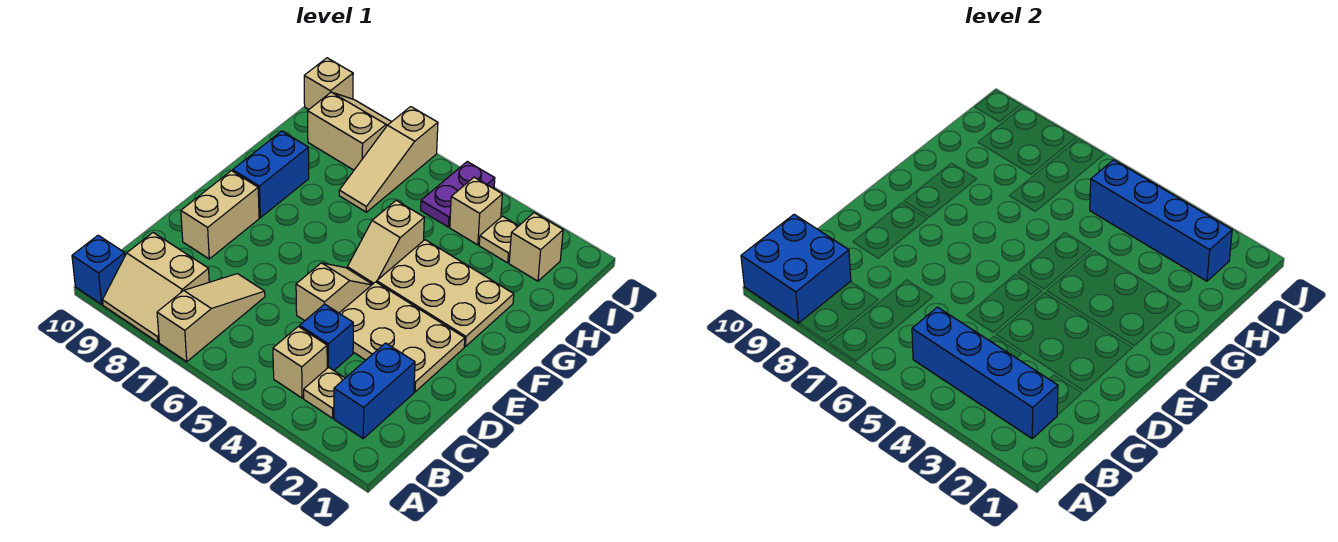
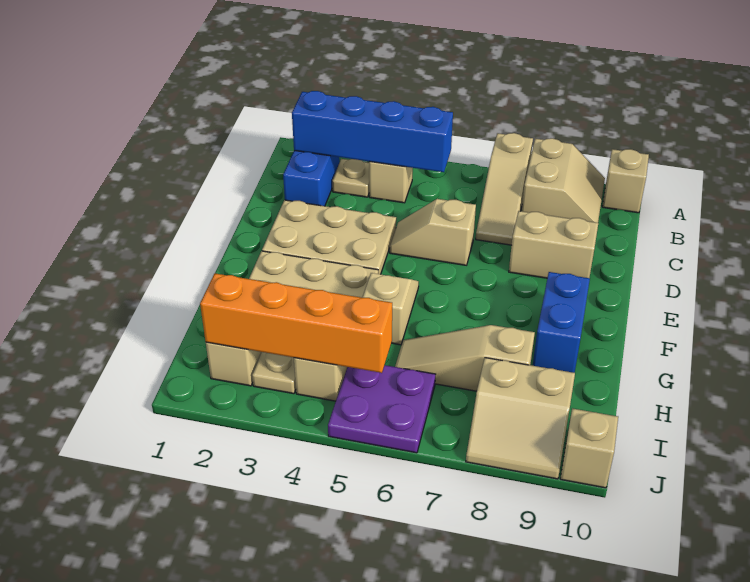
tan slope A8:B9 level 1 top B -> tan slope A8:B9 level 1 top 8
blue brick A9:B10 level 2 -> none
blue brick A10 level 1 -> tan brick A10 level 1
blue brick C4 level 1 -> none
tan slope D5:E5 level 1 top D -> tan slope D5:D6 level 1 top 6
tan brick D9:E9 level 1 -> tan brick D8:D9 level 1
tan slope H7:J7 level 1 top J -> tan slope H6:H8 level 1 top 8
blue brick I2:I5 level 2 -> orange brick I2:I5 level 2
purple plate I5:J5 level 1 -> purple plate I5:J6 level 1

